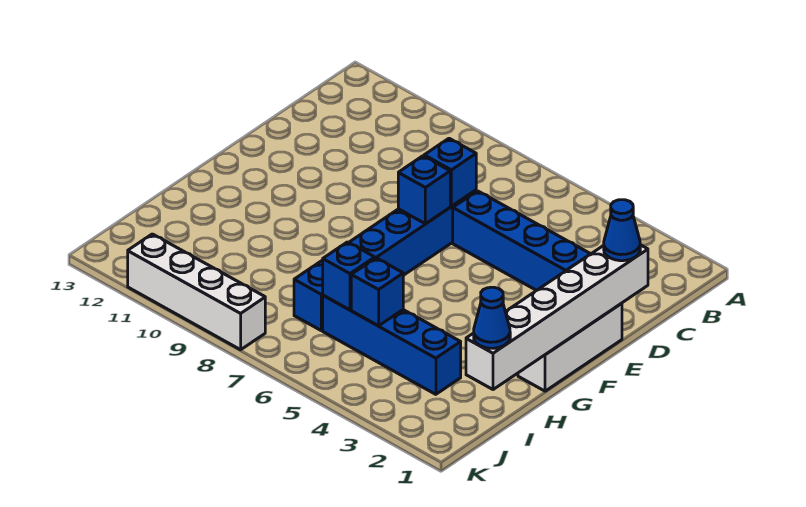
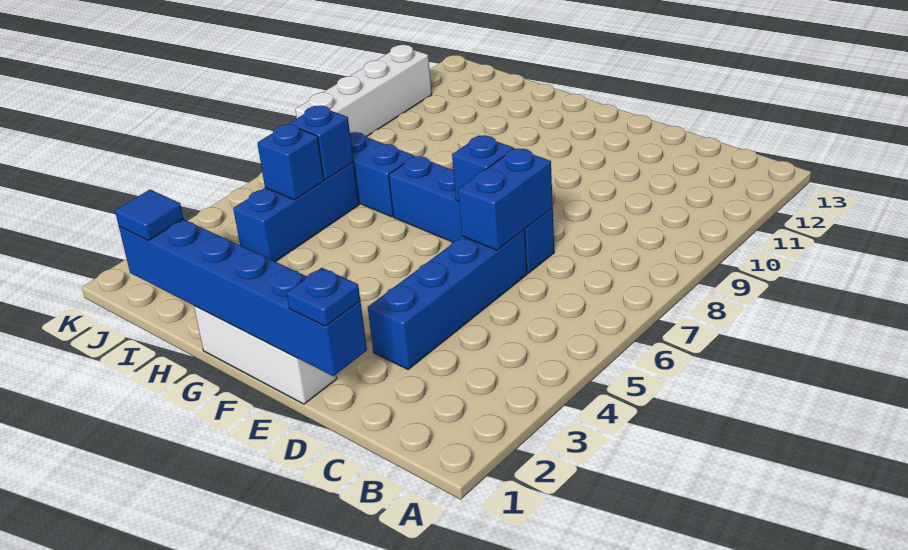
white brick D1:I1 level 2 -> blue brick D1:I1 level 2
blue cone D1 level 3 -> blue plate D1 level 3
blue brick D7 level 2 -> blue brick D6:D7 level 2
blue cone I1 level 3 -> blue tile I1 level 3
blue brick I3:I6 level 1 -> blue brick I4:I6 level 1

